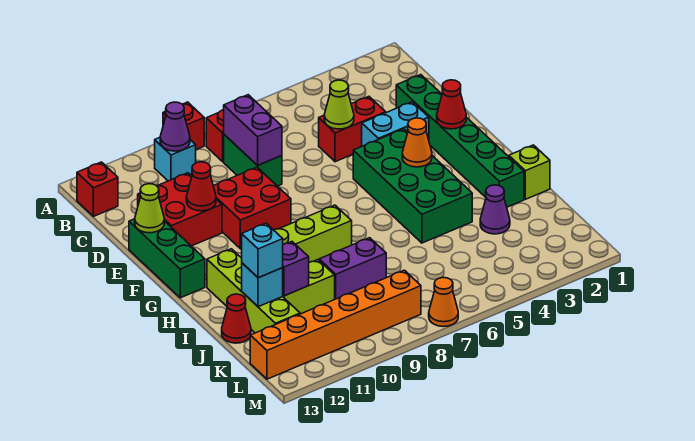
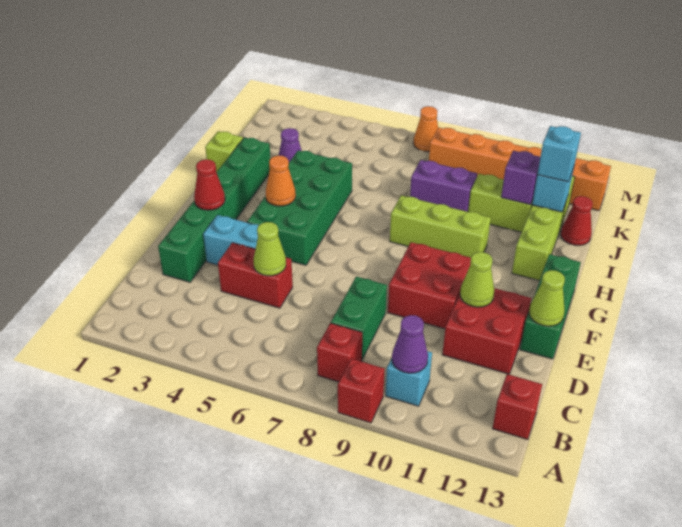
purple brick C8:D8 level 2 -> none
red cone E11 level 2 -> lime cone E11 level 2

